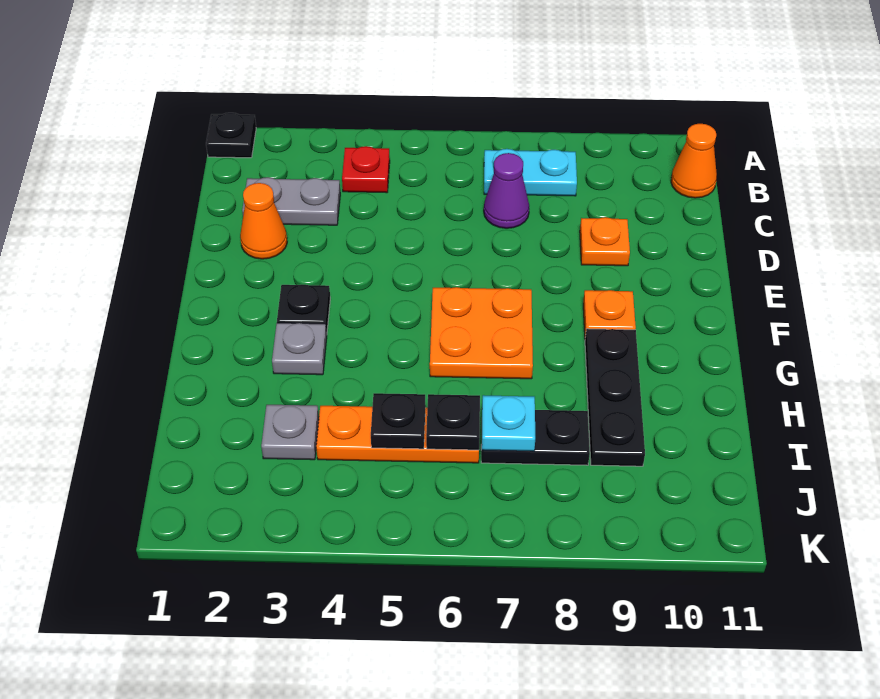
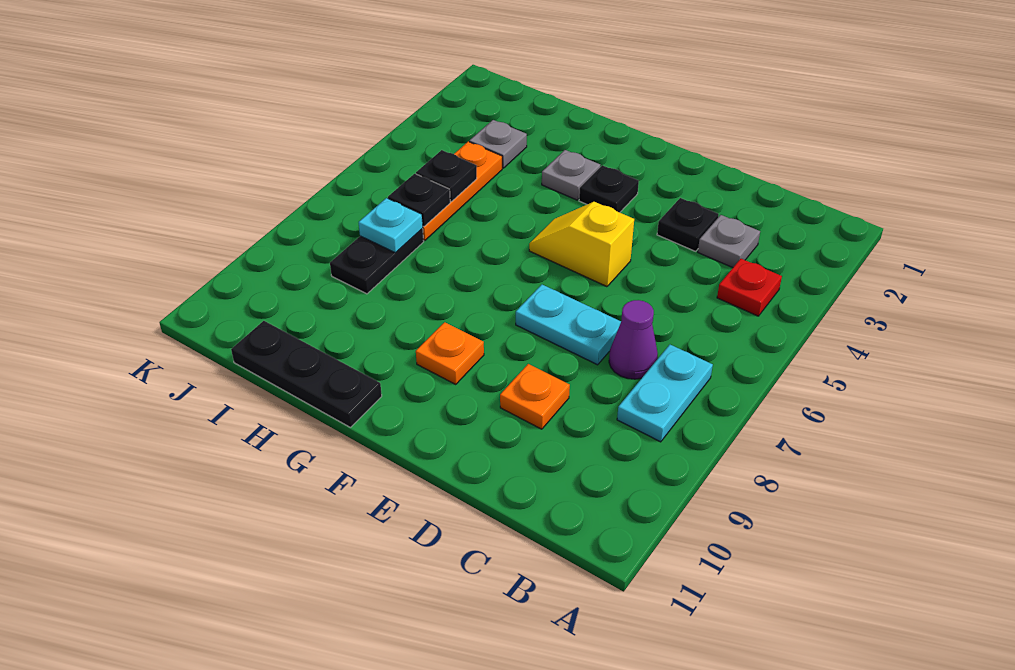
black plate A1 level 1 -> black plate D3 level 1
orange cone B11 level 1 -> none
grey plate C2:C3 level 1 -> grey plate C3 level 1
orange cone D2 level 1 -> none
none -> cyan plate D7:E7 level 1
none -> yellow slope E5:F5 level 1 top E
orange plate F6:G7 level 1 -> none
black plate G9:I9 level 1 -> black plate G11:I11 level 1

